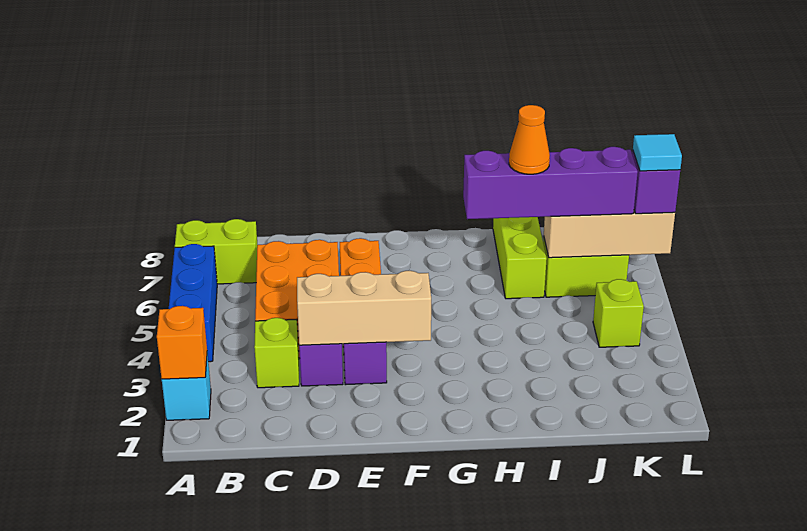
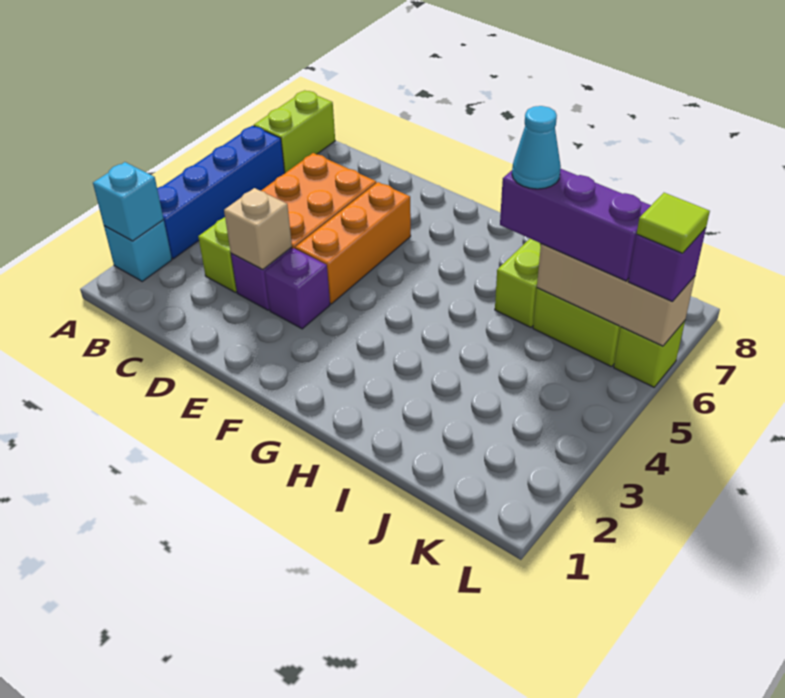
orange brick A2 level 2 -> cyan brick A2 level 2
blue brick A4:A6 level 1 -> blue brick A3:A6 level 1
lime brick A7:B7 level 1 -> lime brick A7:A8 level 1
tan brick D3:F3 level 2 -> tan brick D3 level 2
purple brick H6:K6 level 3 -> purple brick I6:K6 level 3
orange cone I6 level 4 -> cyan cone I6 level 4
lime brick K4 level 1 -> lime brick L6 level 1
cyan tile L6 level 4 -> lime tile L6 level 4

